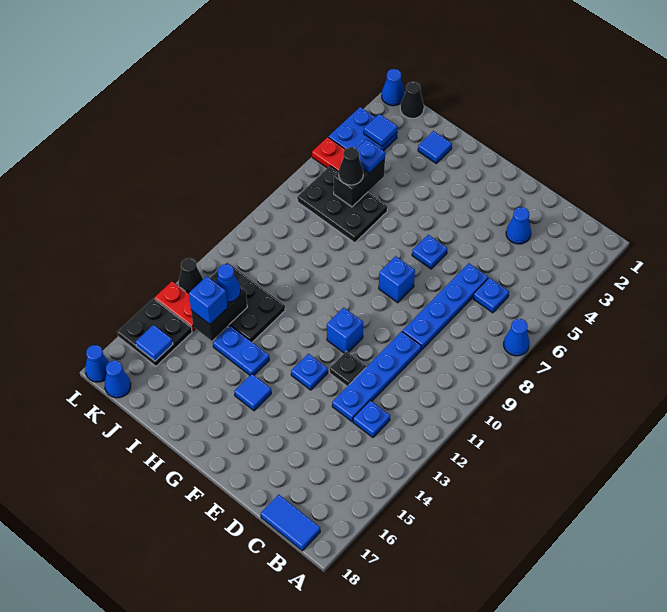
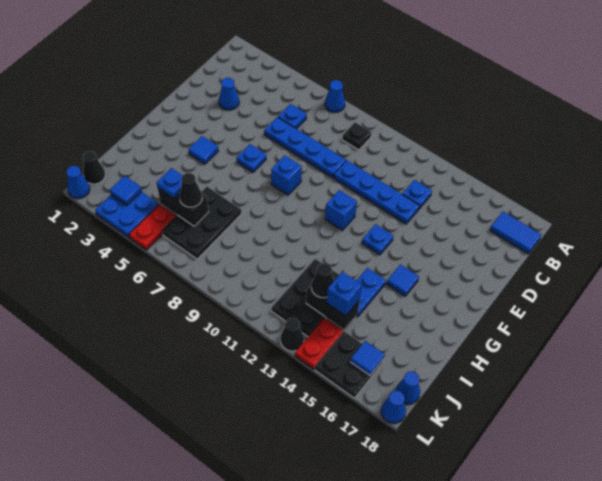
blue tile B18:C18 level 1 -> blue tile B17:B18 level 1
black plate E12 level 1 -> black plate B9 level 1
blue tile I2 level 1 -> blue tile G4 level 1
blue cone J13 level 3 -> black cone J13 level 3

